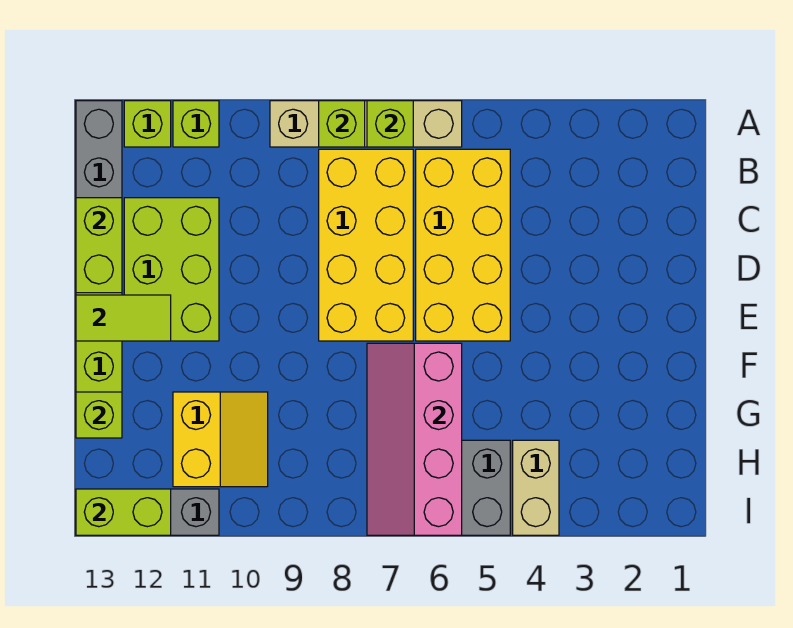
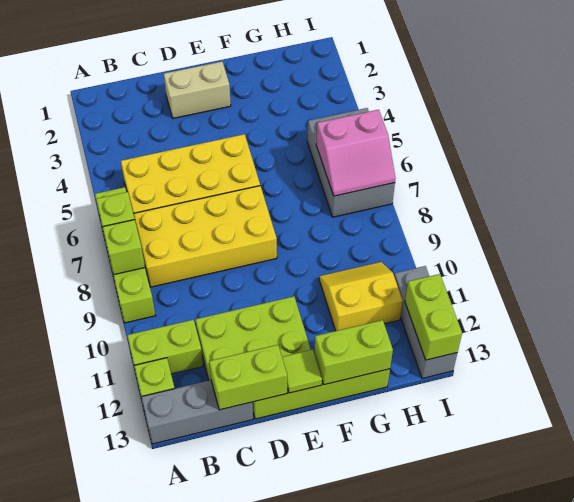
tan brick A6:A9 level 1 -> lime brick A6:A9 level 1
lime brick A11 level 1 -> lime brick A11:B11 level 1
lime tile E12:E13 level 2 -> lime tile E13 level 2
pink slope F6:I7 level 2 top 6 -> pink slope H6:I7 level 2 top 6
lime brick G13 level 2 -> lime brick F13:G13 level 2
tan brick H4:I4 level 1 -> tan brick D2:E2 level 1

